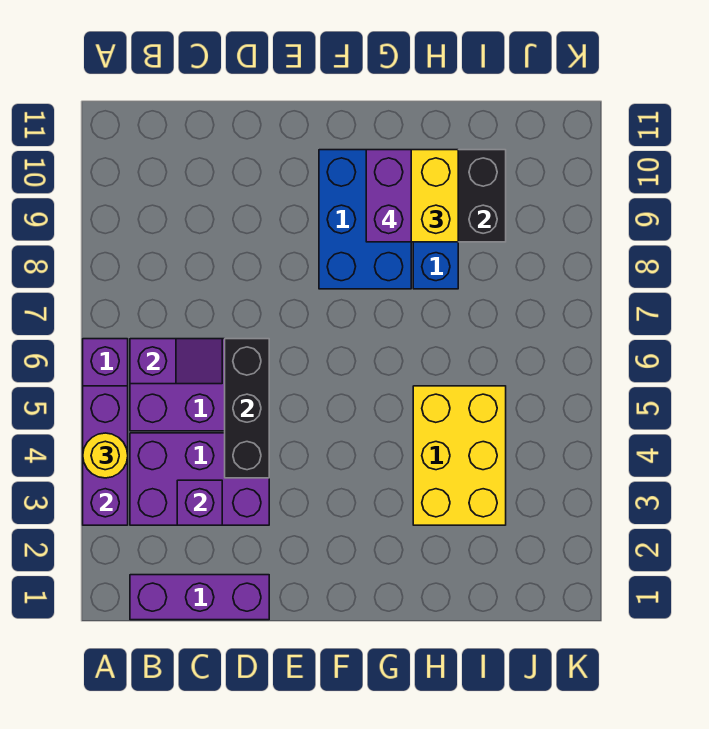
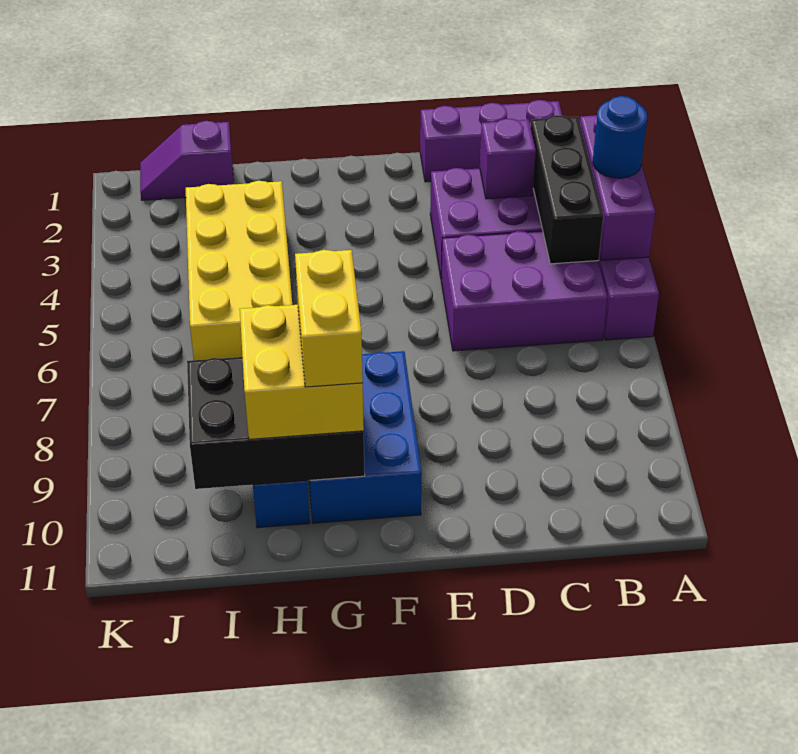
yellow round brick A4 level 3 -> blue round brick A4 level 3
purple slope B6:C6 level 2 top B -> purple slope I1:J1 level 1 top I
black brick D4:D6 level 2 -> black brick B3:B5 level 2
purple brick G9:G10 level 4 -> yellow brick G9:G10 level 4
yellow brick H3:I5 level 1 -> yellow brick H3:I6 level 1

